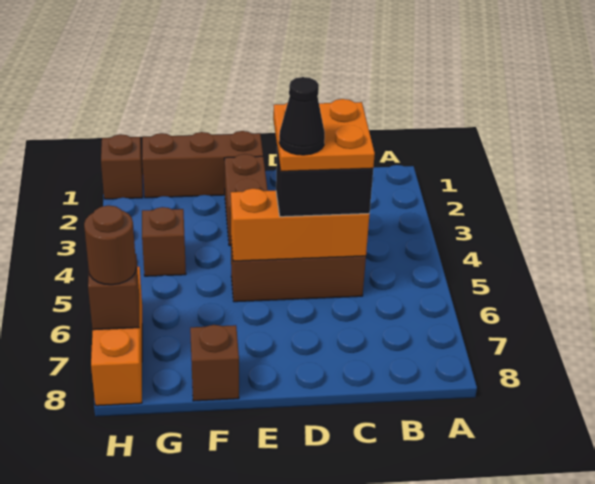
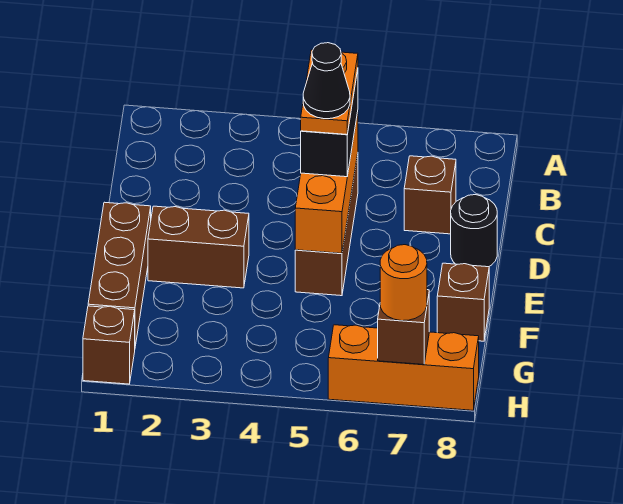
orange plate C4:D5 level 4 -> orange plate C5:D5 level 4
none -> black round brick D8 level 1
brown brick G4 level 1 -> brown brick C7 level 1
brown round brick H7 level 3 -> orange round brick H7 level 3

